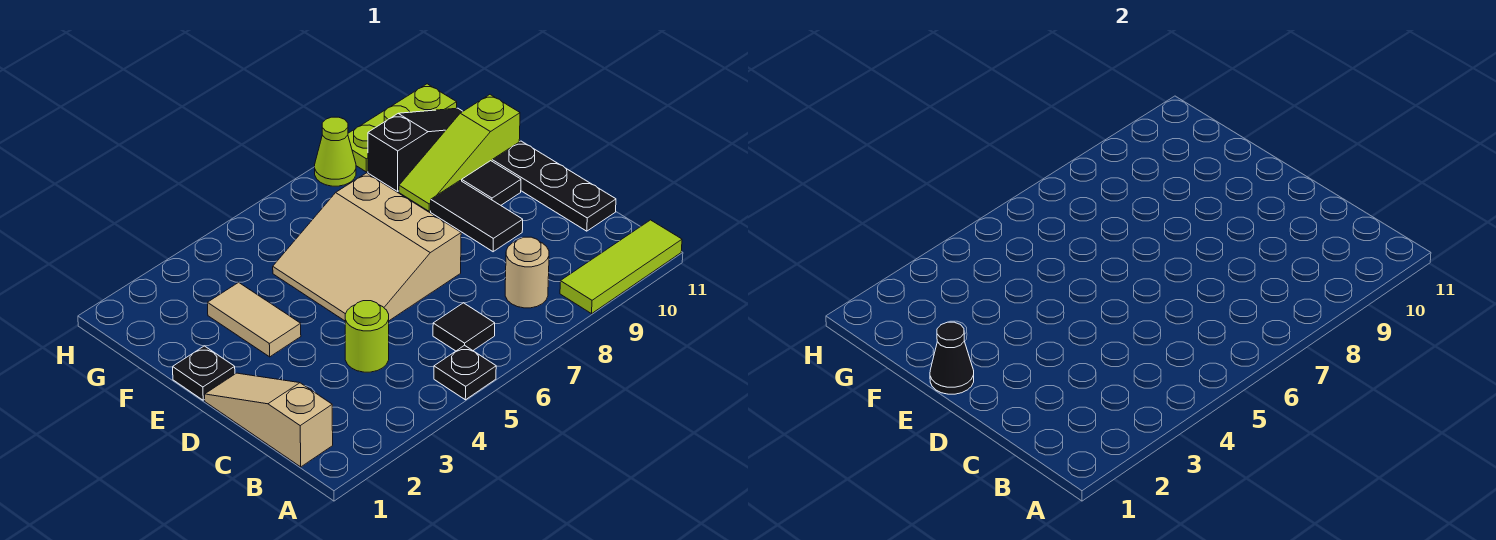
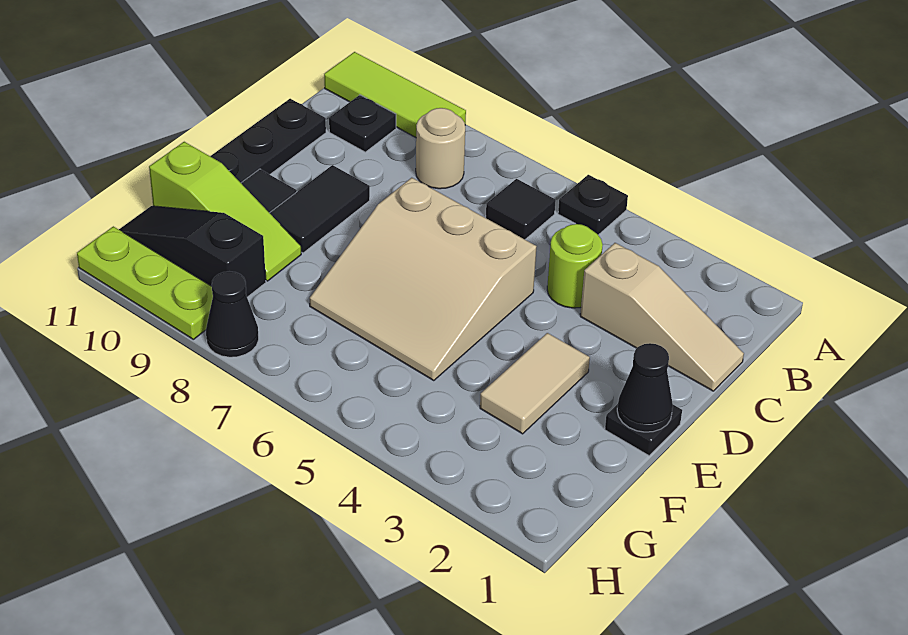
tan slope B1:D1 level 1 top B -> tan slope C1:C3 level 1 top 3
none -> black plate B10 level 1
tan slope D5:F7 level 1 top 7 -> tan slope D5:F7 level 1 top D
lime cone H8 level 1 -> black cone H8 level 1

